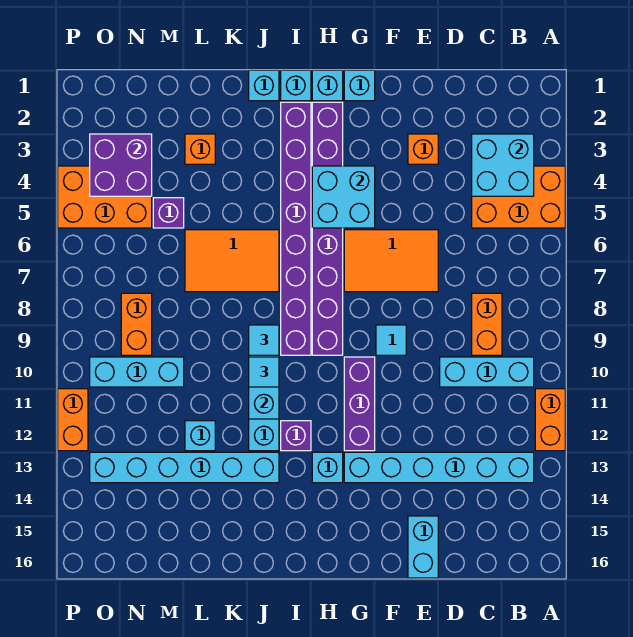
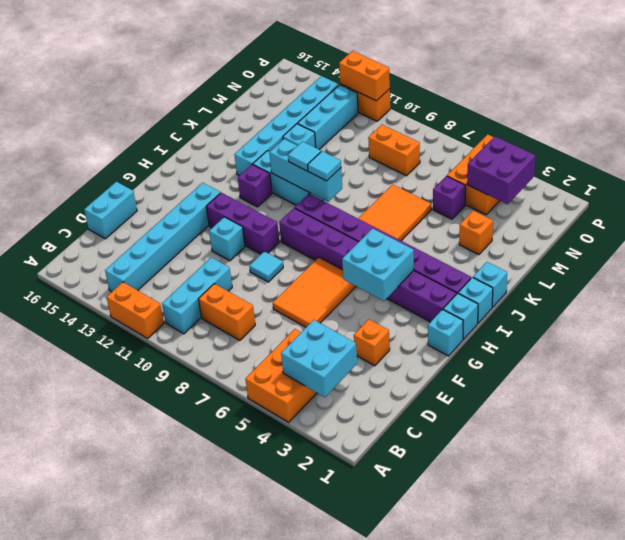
cyan brick E15:E16 level 1 -> cyan brick D16:E16 level 1
cyan brick H13 level 1 -> cyan brick F11 level 1
cyan brick M10:O10 level 1 -> cyan brick M12:O12 level 1
none -> orange brick P11:P12 level 2

